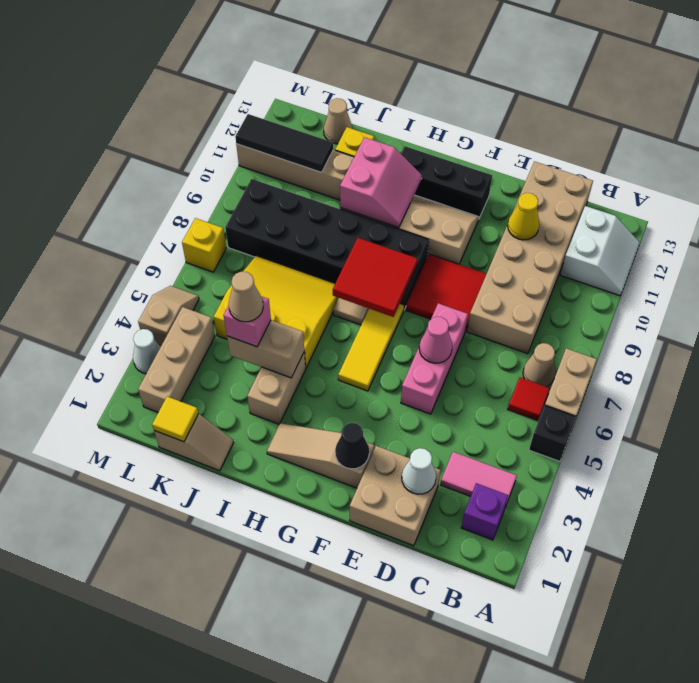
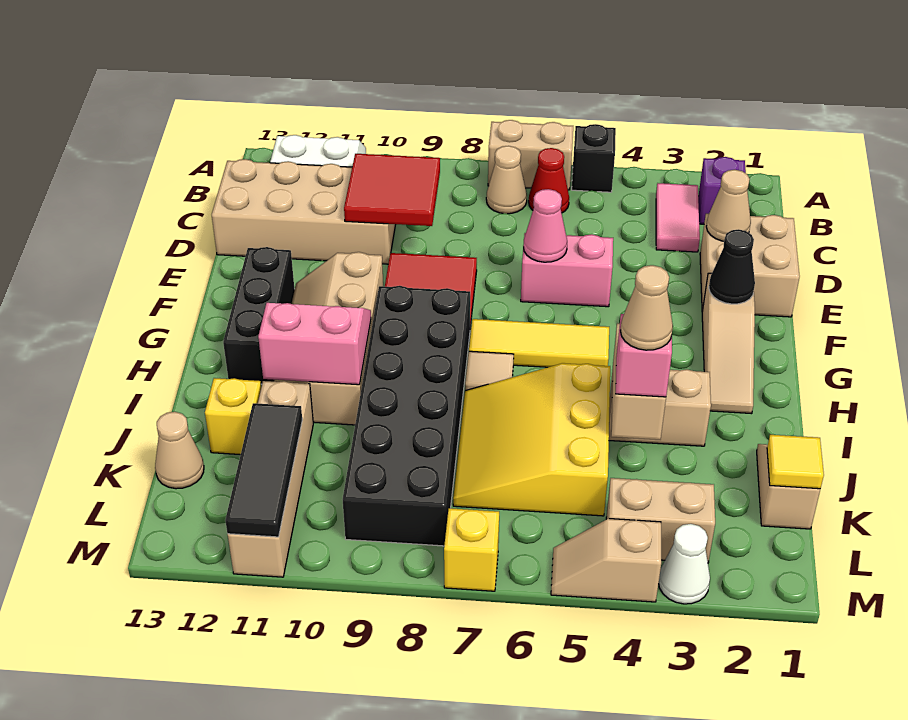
red tile B6 level 1 -> red cone B6 level 1
tan brick C8:D13 level 1 -> tan brick C10:D13 level 1
white cone D2 level 2 -> tan cone D2 level 2
yellow cone D11 level 2 -> none
pink brick E5:E7 level 1 -> pink brick E5:E6 level 1
red tile G7:H8 level 2 -> red tile C9:D10 level 2
tan brick L2:L4 level 1 -> tan brick L3:L4 level 1

